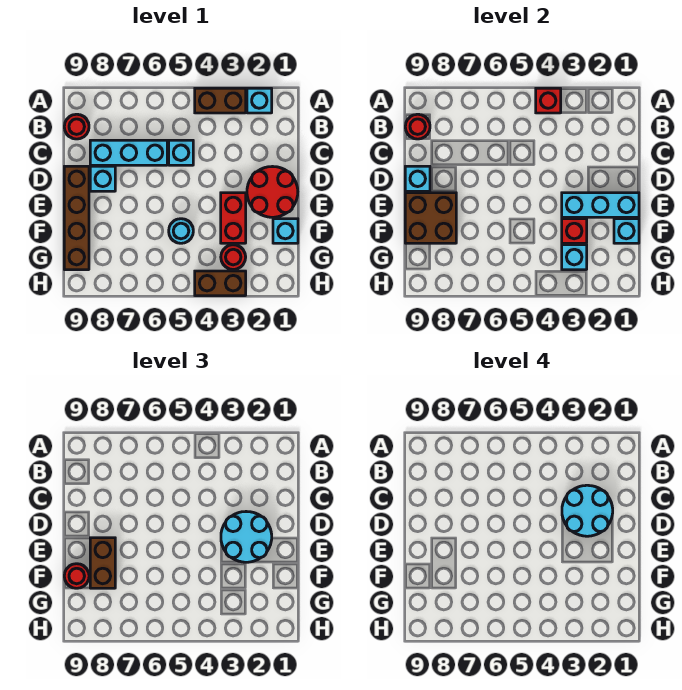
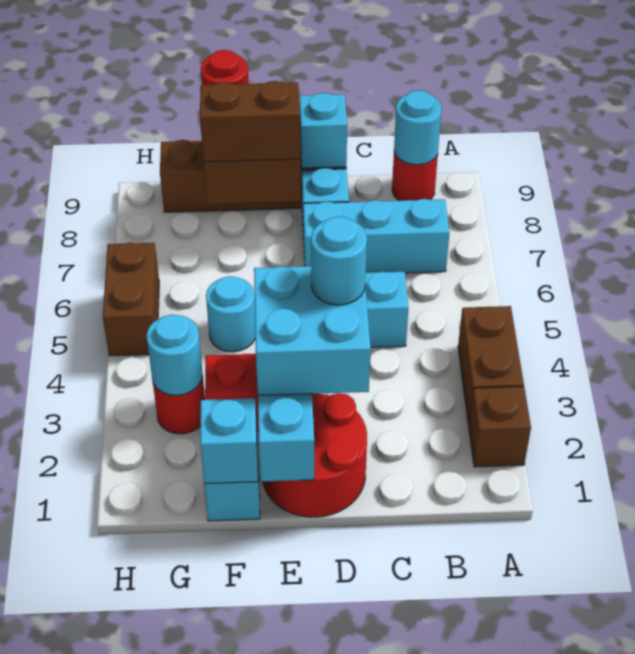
cyan brick A2 level 1 -> brown brick A2 level 1
red brick A4 level 2 -> none
red round brick B9 level 2 -> cyan round brick B9 level 2
cyan round brick C2:D3 level 4 -> cyan round brick D3 level 4
cyan brick C6:C8 level 1 -> cyan brick B7:D7 level 1
cyan round brick D2:E3 level 3 -> cyan brick D2:E3 level 3
red brick F3 level 2 -> none
cyan brick G3 level 2 -> cyan round brick G3 level 2
brown brick H3:H4 level 1 -> brown brick H5:H6 level 1

